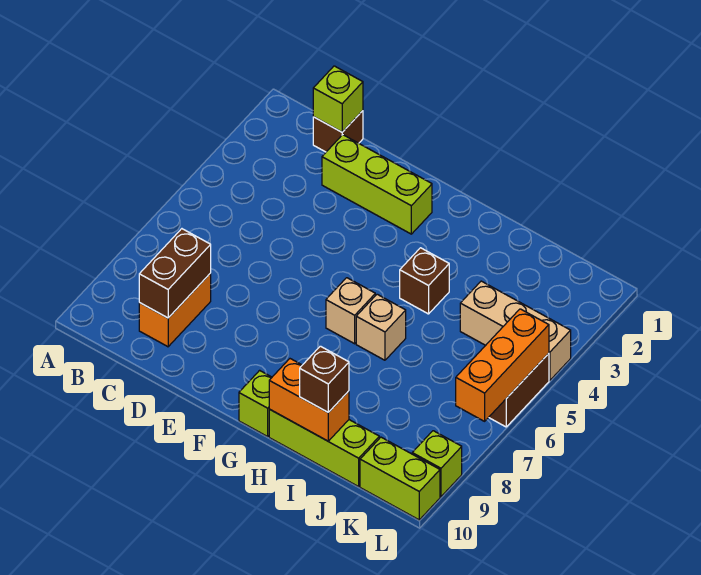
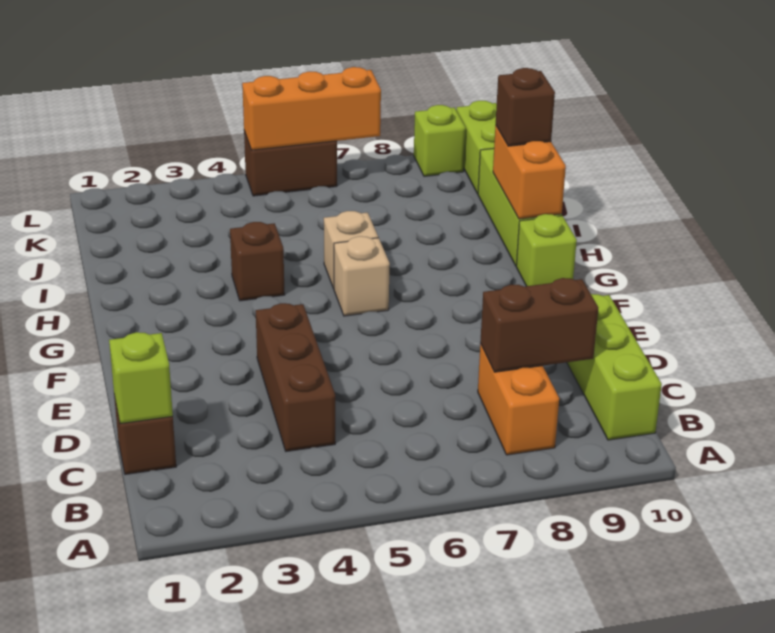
none -> brown brick C4:E4 level 1
orange brick C8:C9 level 1 -> orange brick B8:C8 level 1
lime brick D2:F2 level 1 -> lime brick B10:D10 level 1
tan brick J4:L4 level 1 -> none

